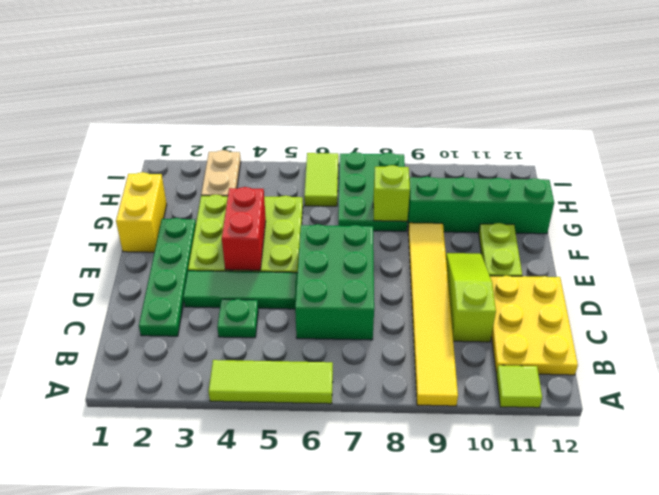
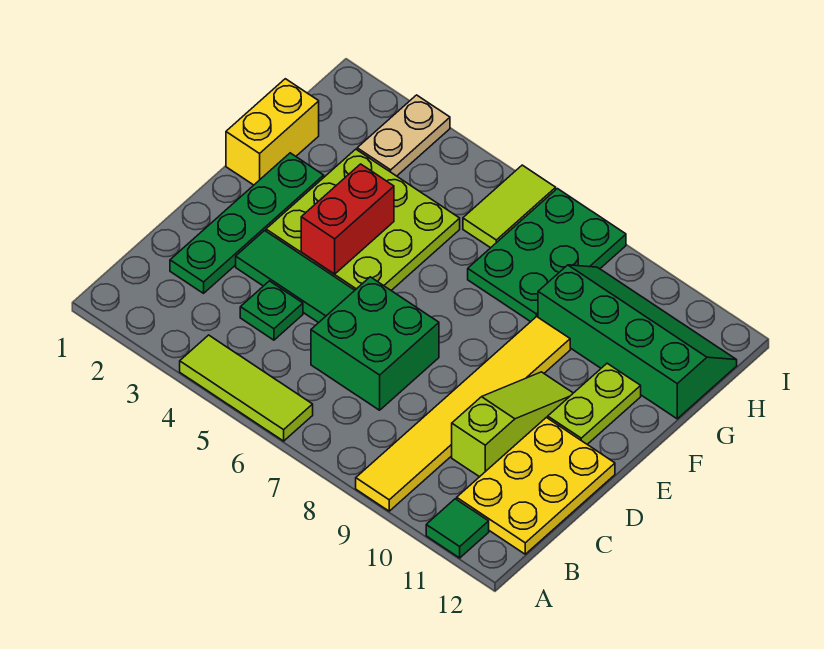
lime tile A11 level 1 -> green tile A11 level 1
green brick C6:E7 level 1 -> green brick C6:D7 level 1
lime brick G8 level 2 -> none

